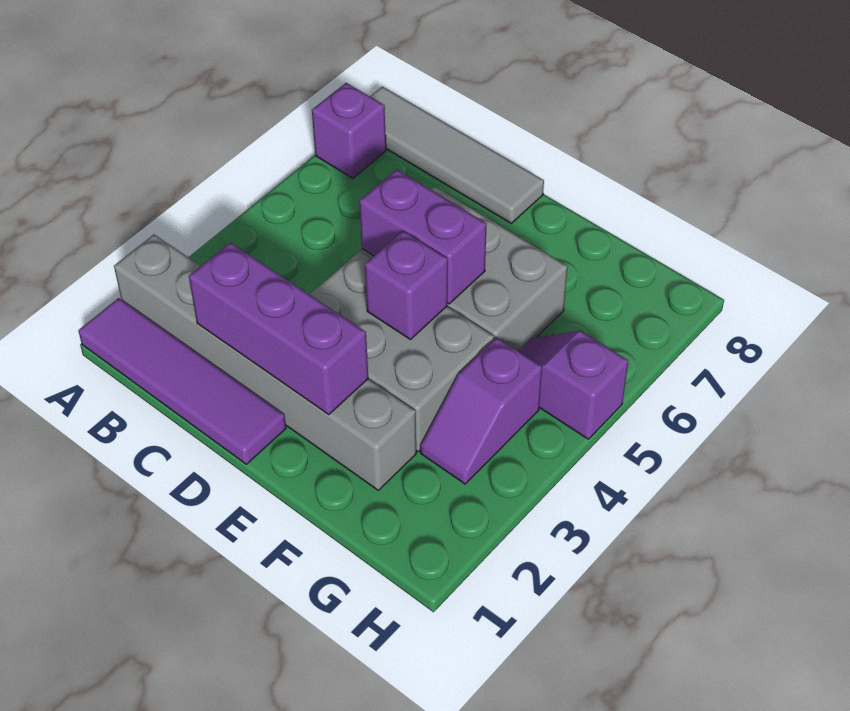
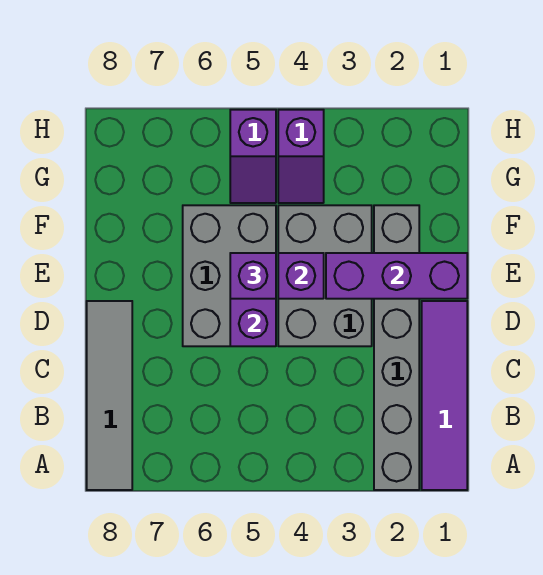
purple brick A7 level 1 -> purple brick E5 level 3
purple brick C2:E2 level 2 -> purple brick E1:E3 level 2
purple slope G3:G4 level 1 top 4 -> purple slope G4:H4 level 1 top H

